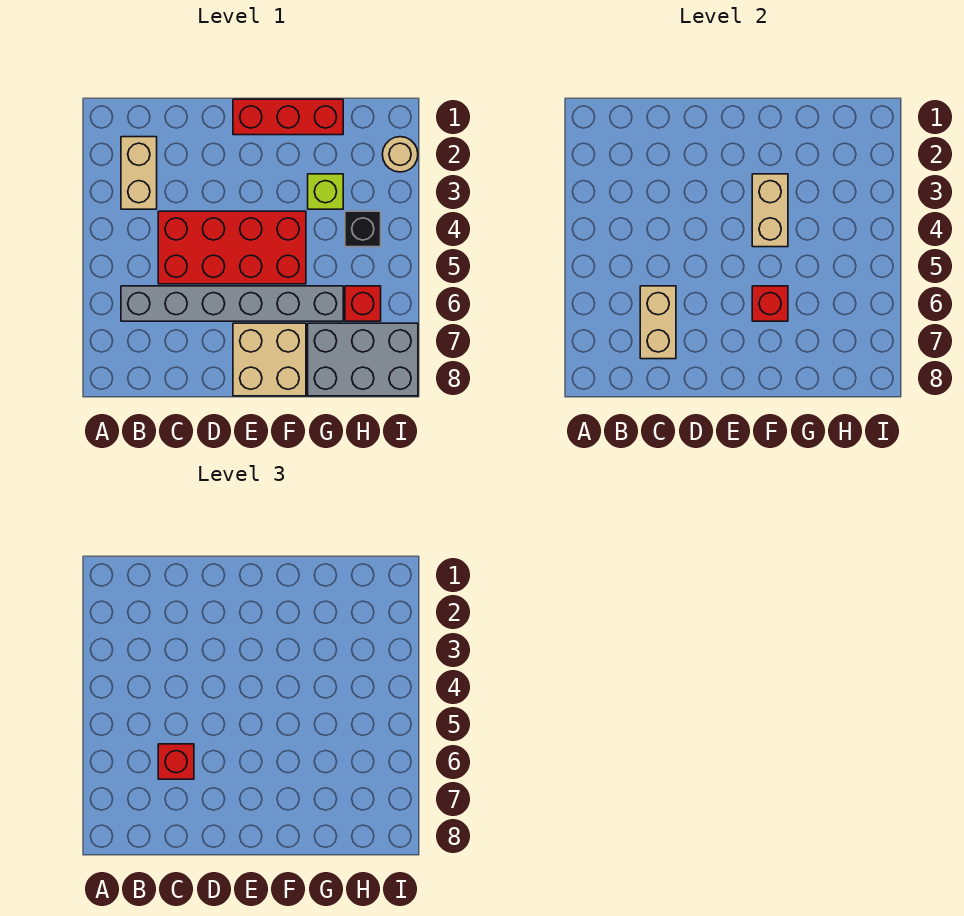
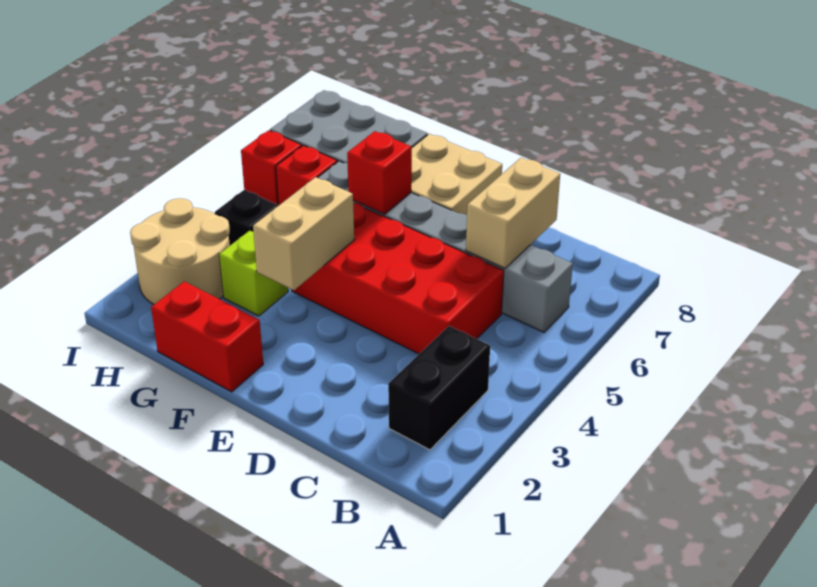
tan brick B2:B3 level 1 -> black brick B2:B3 level 1
red brick C6 level 3 -> red brick I6 level 1
red brick E1:G1 level 1 -> red brick F1:G1 level 1
tan round brick I2 level 1 -> tan round brick H2:I3 level 1

